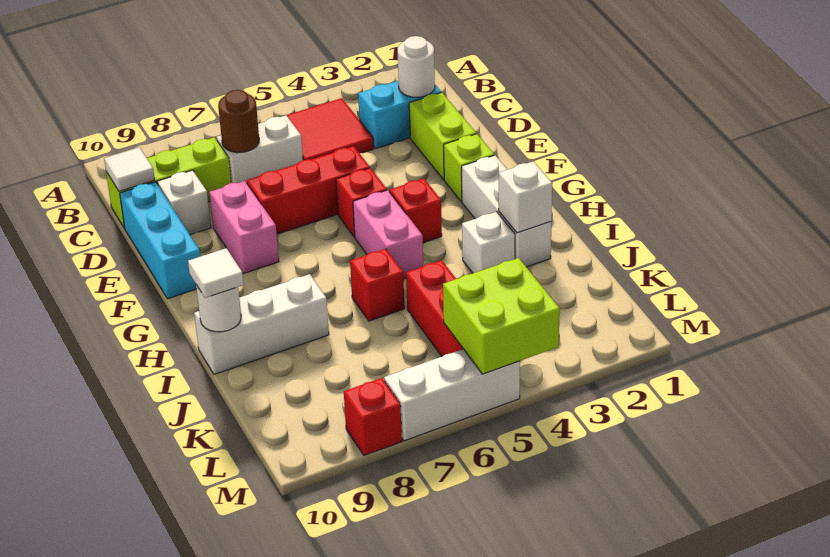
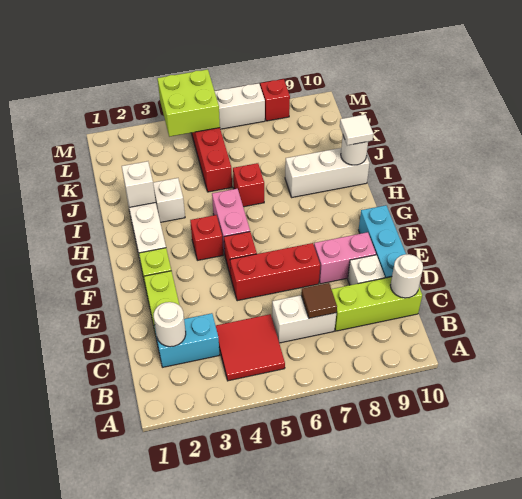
brown round brick C7 level 2 -> brown tile C7 level 2
white tile C10 level 2 -> white round brick C10 level 2
pink brick E8:F8 level 1 -> pink brick E8:E9 level 1

